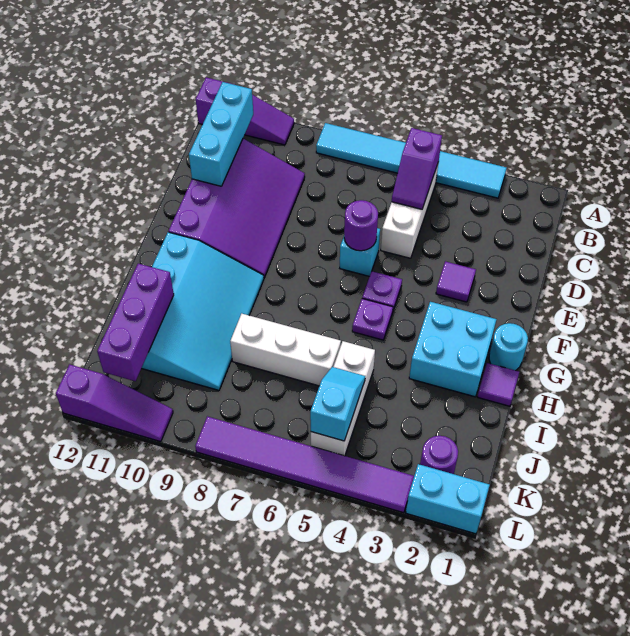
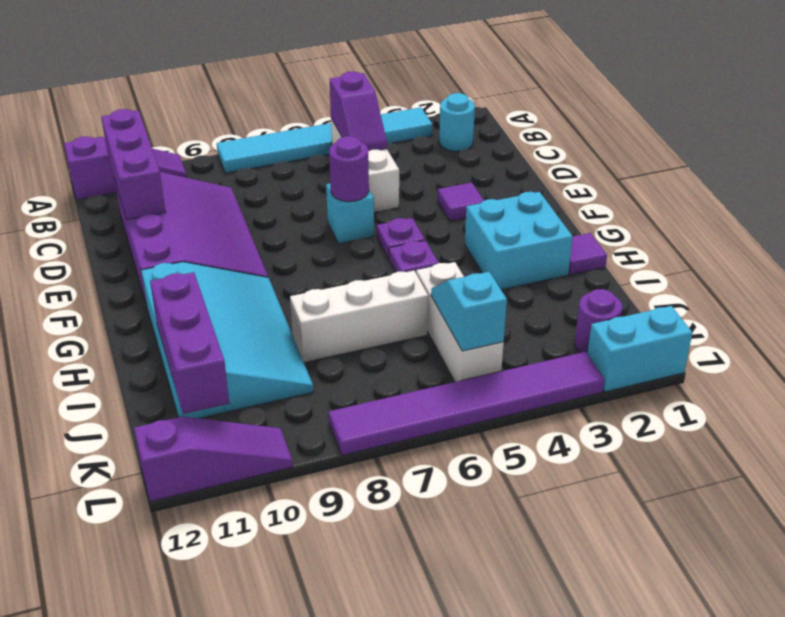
cyan brick B11:D11 level 2 -> purple brick B11:D11 level 2
cyan round brick G1 level 1 -> cyan round brick B2 level 1

